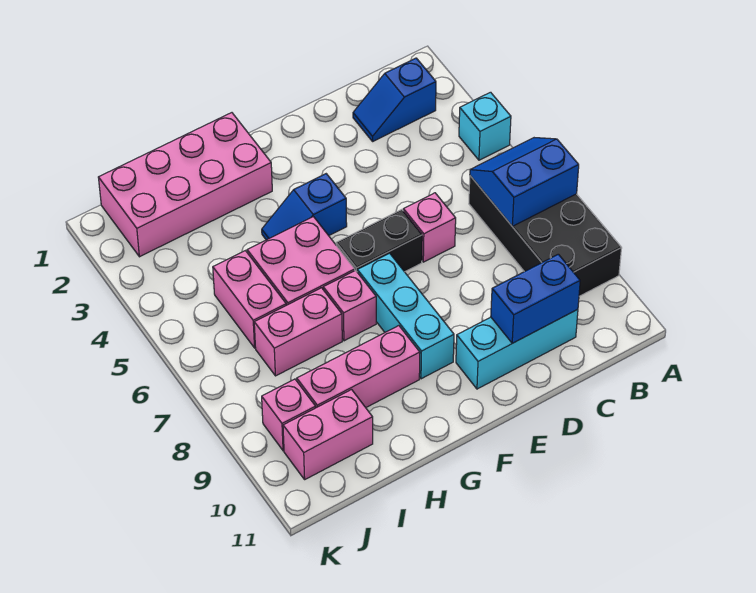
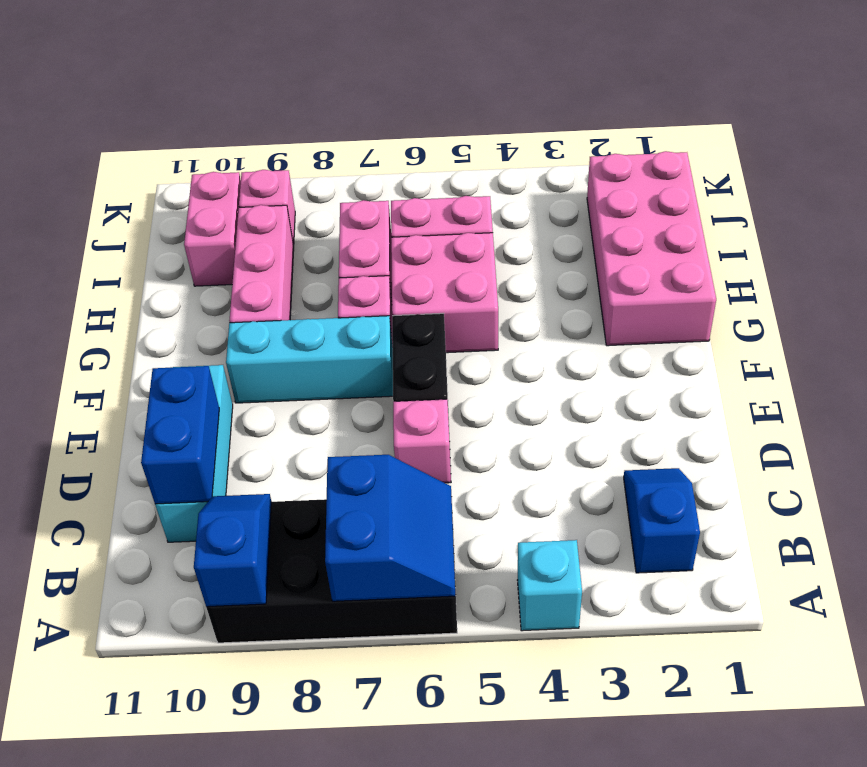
blue slope F4:G4 level 1 top F -> blue slope A9:B9 level 2 top A

